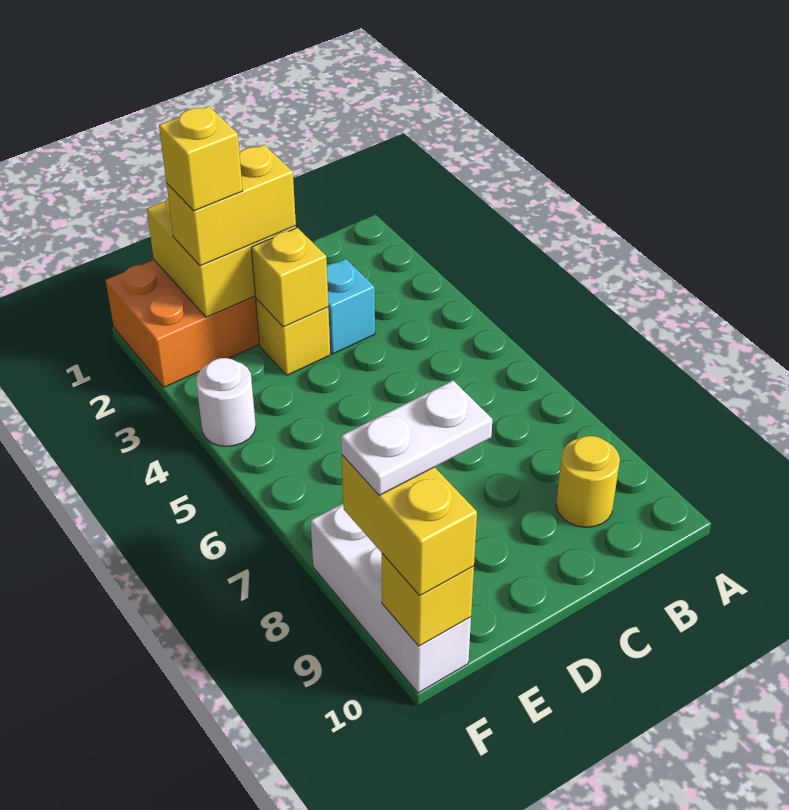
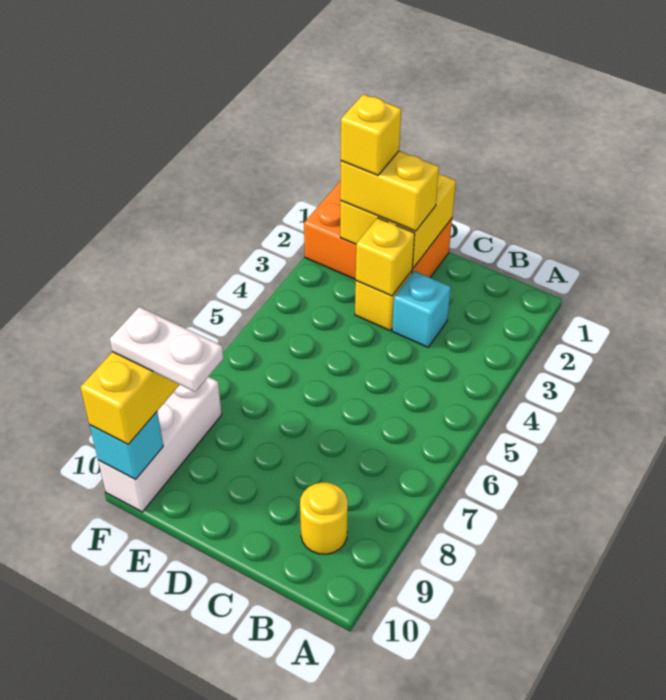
white round brick F4 level 1 -> none
yellow brick F10 level 2 -> cyan brick F10 level 2

